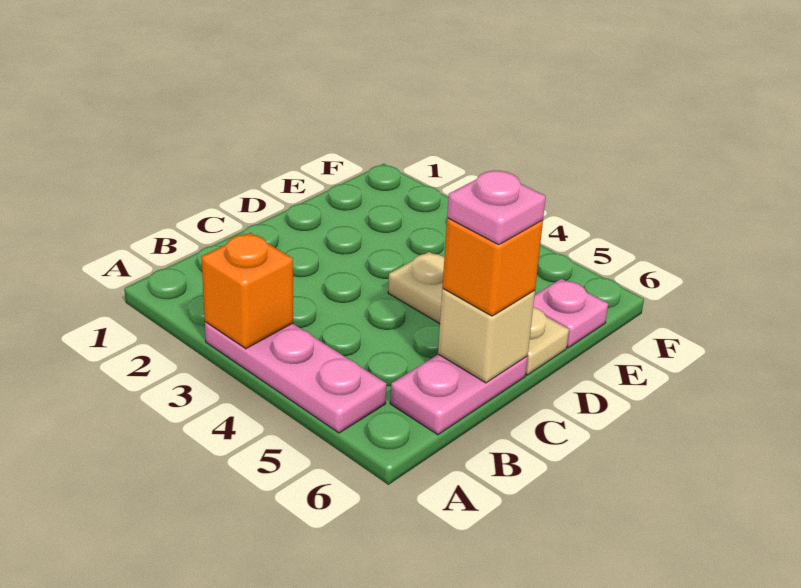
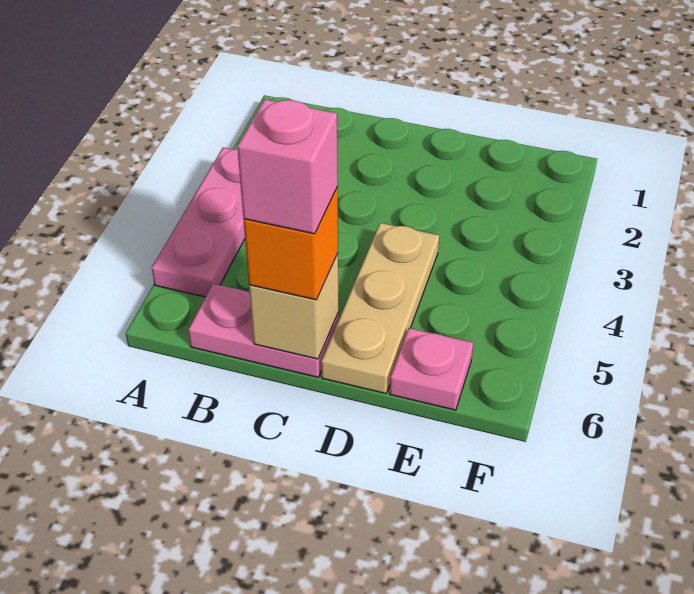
orange brick A3 level 2 -> none
pink plate C6 level 4 -> pink brick C6 level 4

